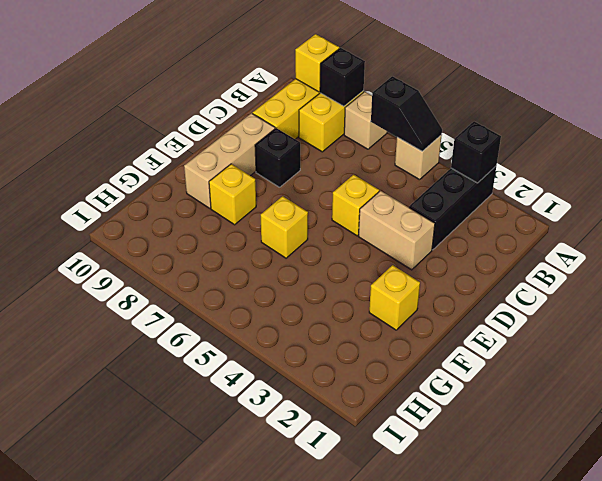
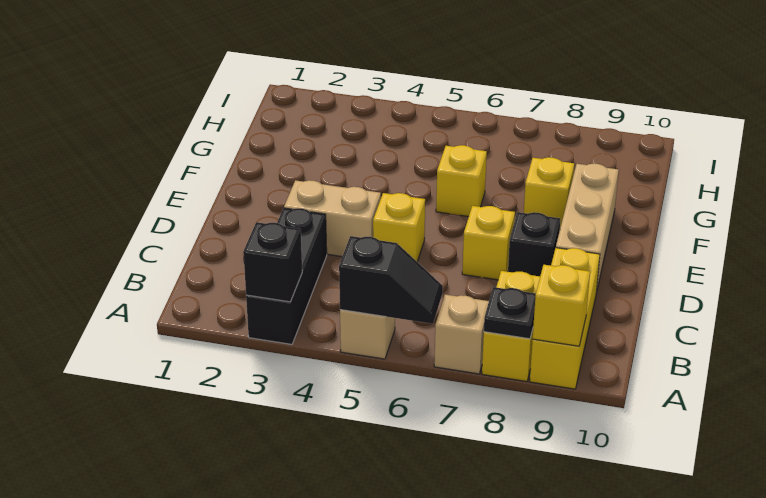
black slope A5:A6 level 2 top 6 -> black slope A5:A6 level 2 top 5
black brick A8 level 2 -> black plate A8 level 2
yellow brick F2 level 1 -> yellow brick D7 level 1

